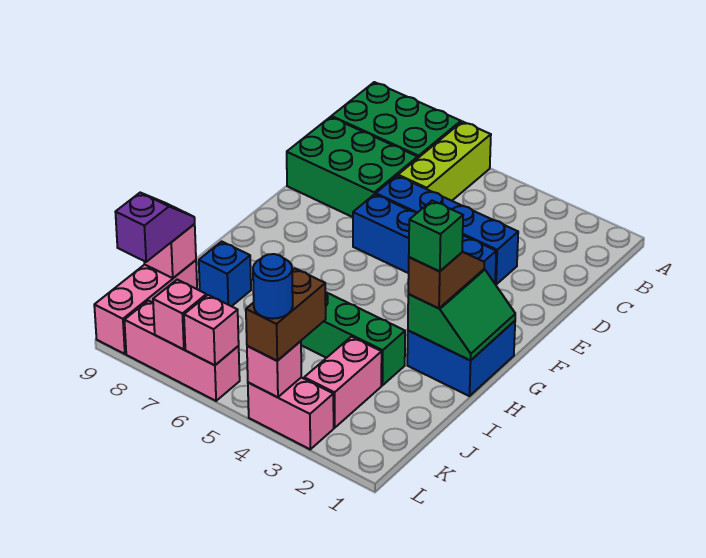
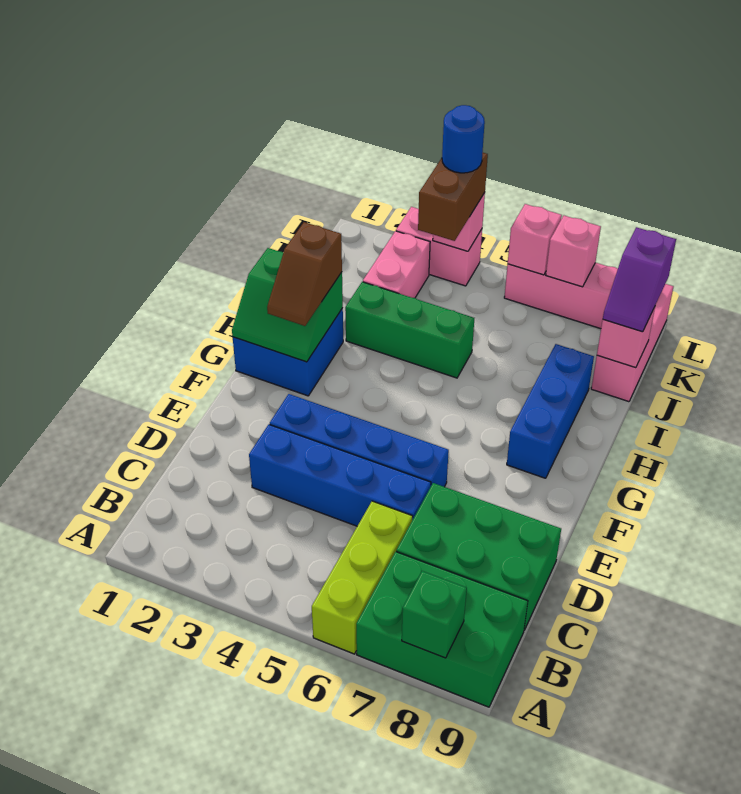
green slope G1:H2 level 2 top 2 -> green slope G1:H2 level 2 top H
green brick H2 level 4 -> green brick A8 level 2
blue brick I8 level 1 -> blue brick G8:I8 level 1

